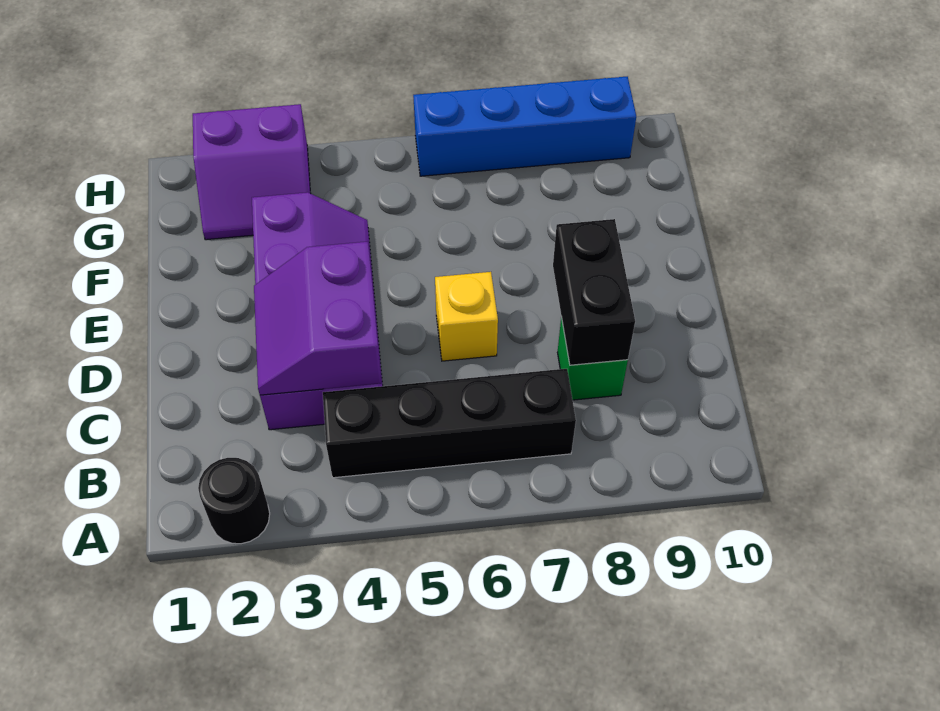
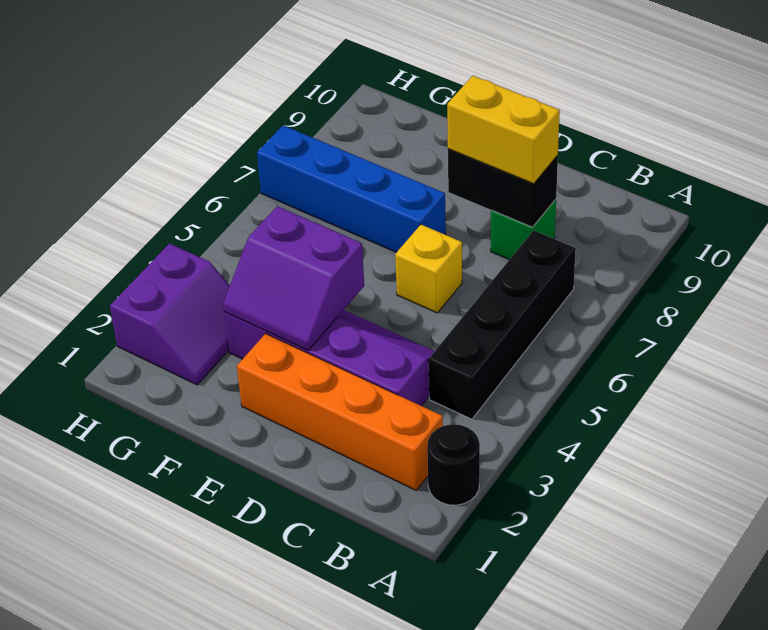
none -> orange brick B2:E2 level 1
purple slope C3:D4 level 2 top 4 -> purple slope E3:F4 level 2 top 4
none -> yellow brick C8:D8 level 3
blue brick H6:H9 level 1 -> blue brick E7:H7 level 1

